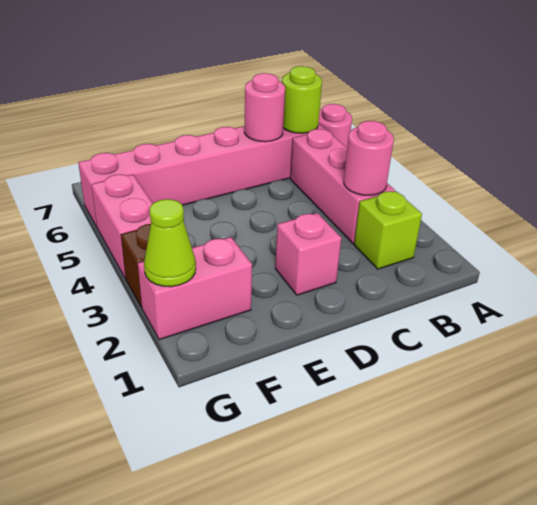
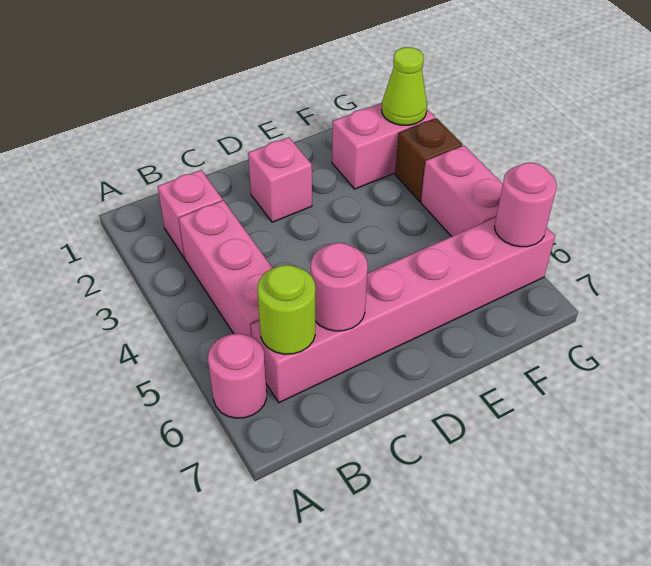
lime brick B2 level 1 -> pink brick B2 level 1
pink round brick B3 level 2 -> pink round brick G6 level 2

